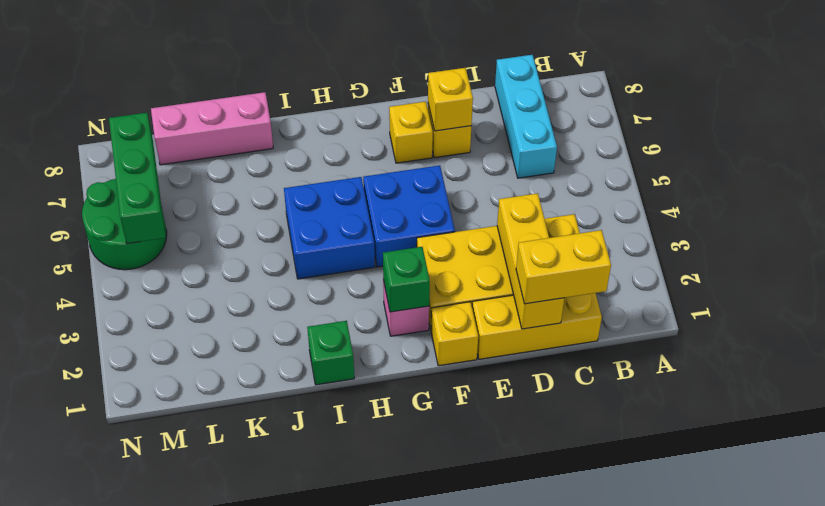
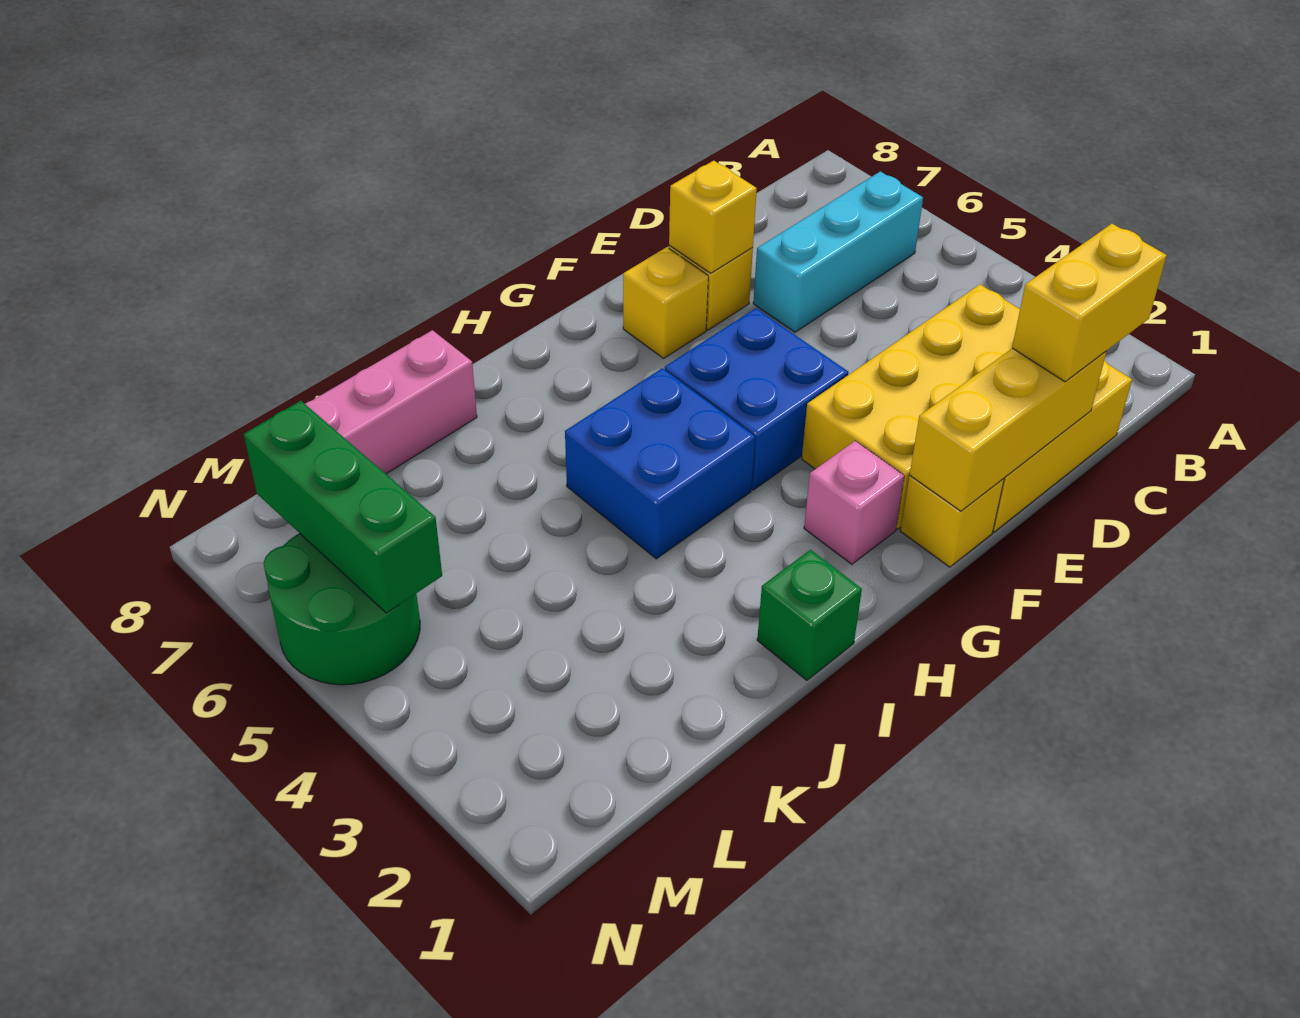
cyan brick C6:C8 level 1 -> cyan brick B6:D6 level 1
yellow brick D1:D3 level 2 -> yellow brick D1:F1 level 2
green brick G2 level 2 -> none

